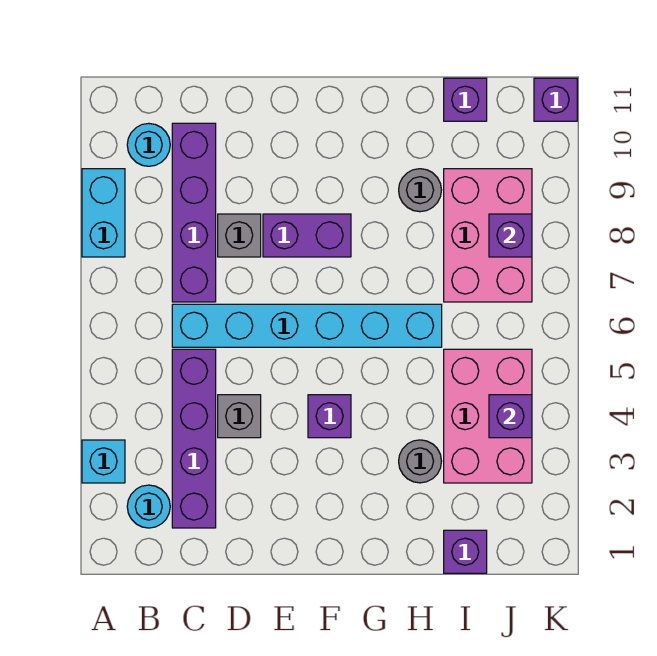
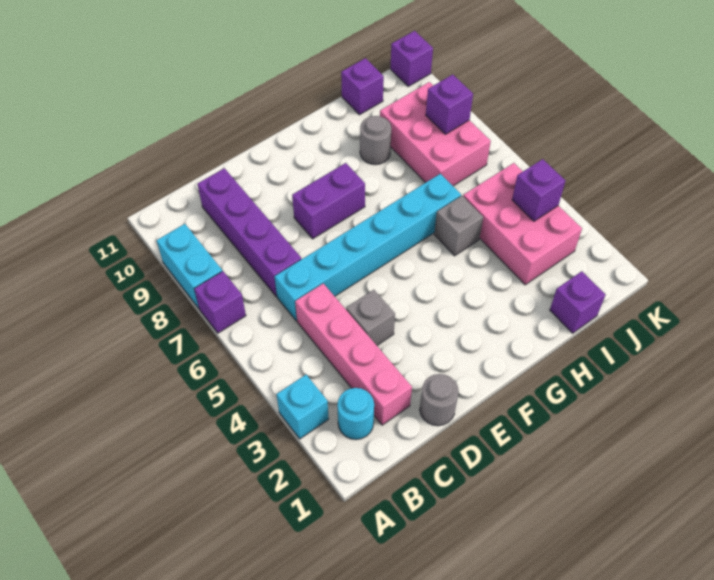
cyan round brick B10 level 1 -> none
purple brick C2:C5 level 1 -> pink brick C2:C5 level 1
grey brick D8 level 1 -> grey brick H5 level 1
purple brick F4 level 1 -> purple brick A7 level 1
grey round brick H3 level 1 -> grey round brick D1 level 1

